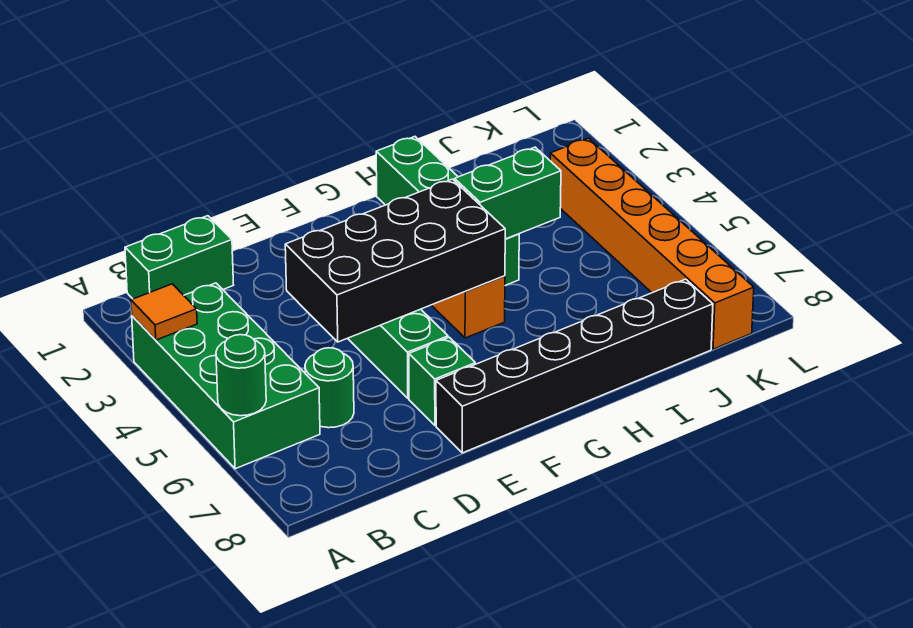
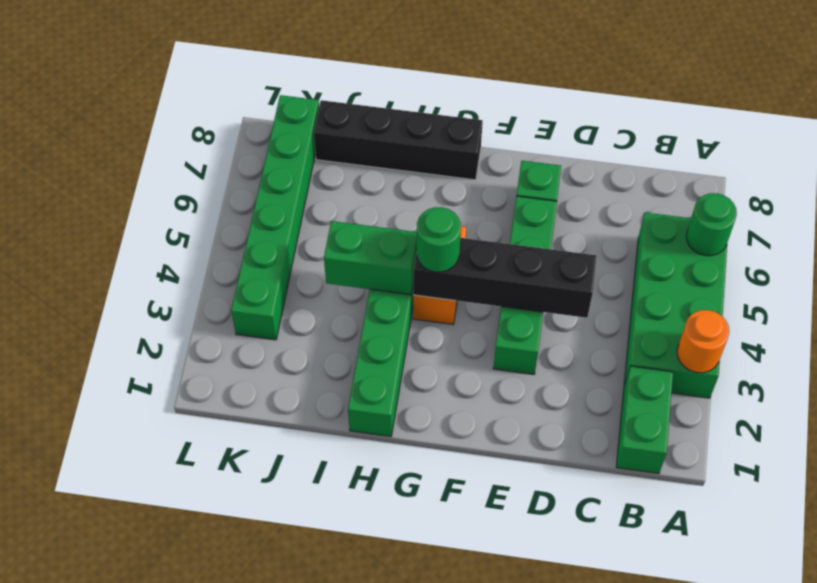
orange tile A3 level 2 -> orange round brick A3 level 2
green brick B1:C1 level 1 -> green brick B1:B2 level 1
green round brick C6 level 1 -> green round brick G4 level 3
black brick D4:G5 level 2 -> black brick D4:G4 level 2
black brick E8:J8 level 1 -> black brick G8:J8 level 1
orange brick K3:K8 level 1 -> green brick K3:K8 level 1

